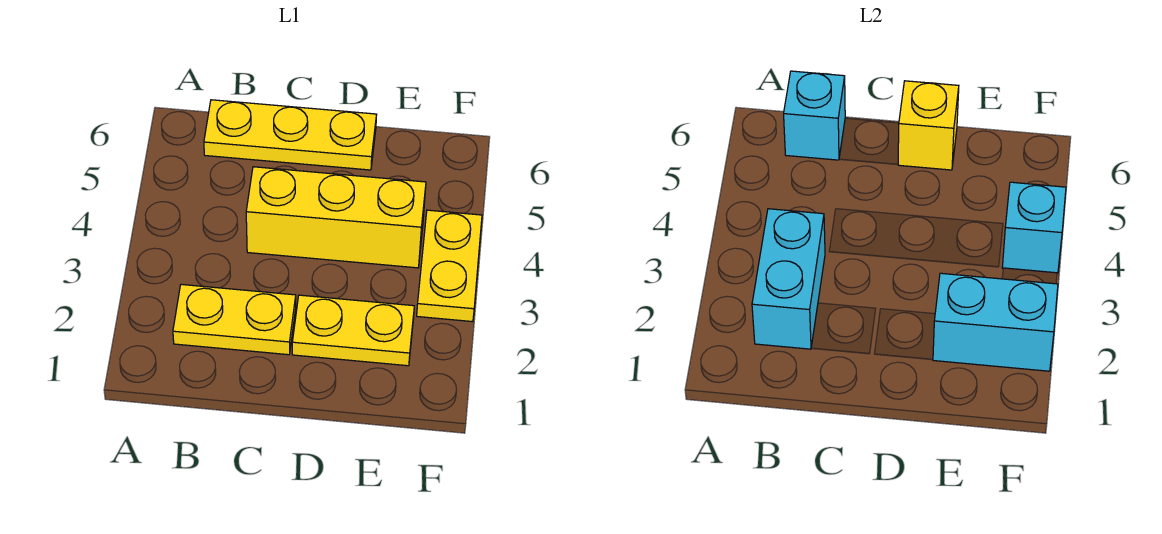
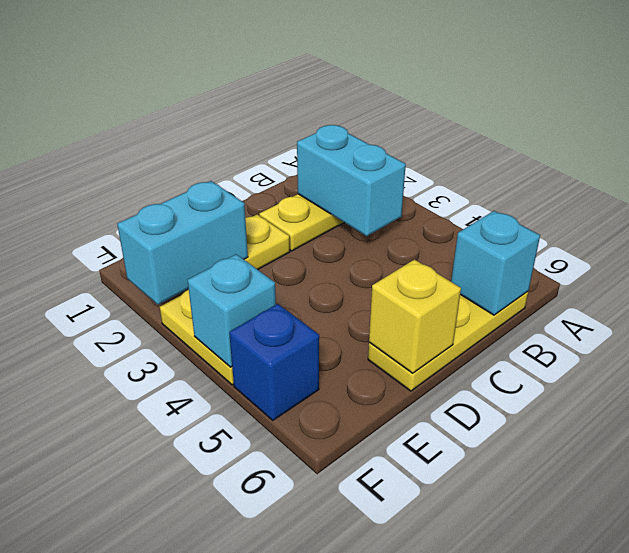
yellow brick C4:E4 level 1 -> none
none -> blue brick F5 level 1

